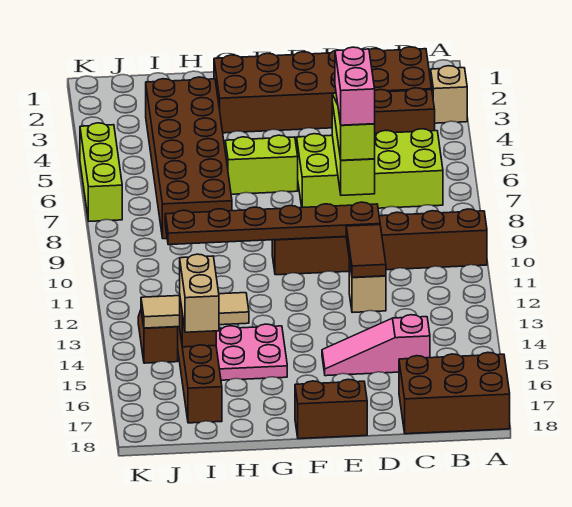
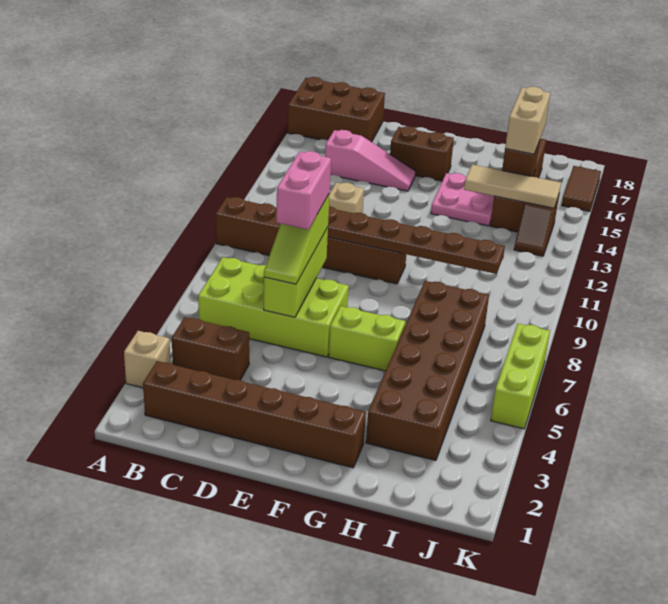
brown brick B2:G3 level 1 -> brown brick B2:G2 level 1
brown tile D11:D12 level 2 -> brown tile K16:K17 level 1
brown brick E18:F18 level 1 -> brown brick E16:F16 level 1

